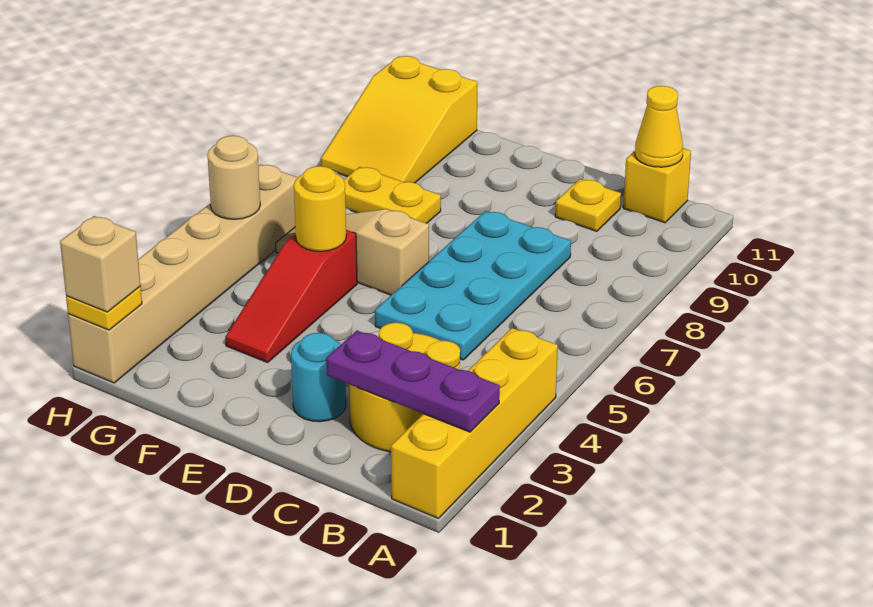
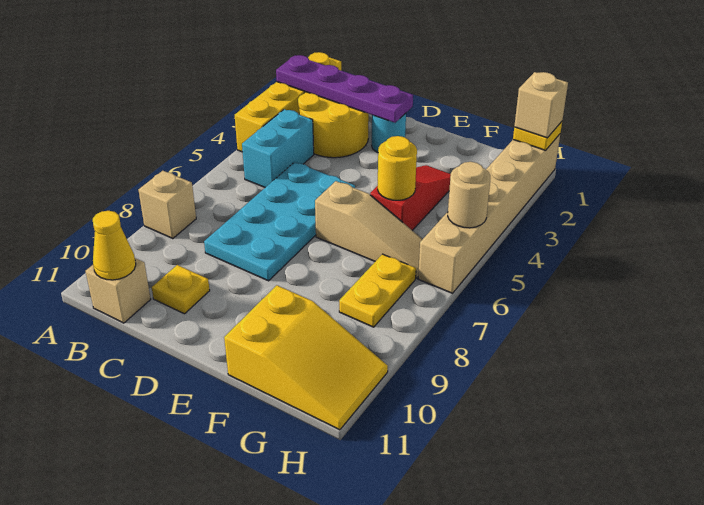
purple plate A2:C2 level 2 -> purple plate A2:D2 level 2
none -> tan brick A8 level 1
none -> cyan brick B4:B5 level 1
yellow brick B11 level 1 -> tan brick B11 level 1
yellow plate F8:G8 level 1 -> yellow plate G7:G8 level 1
yellow slope G9:H11 level 1 top 11 -> yellow slope F10:H11 level 1 top F

